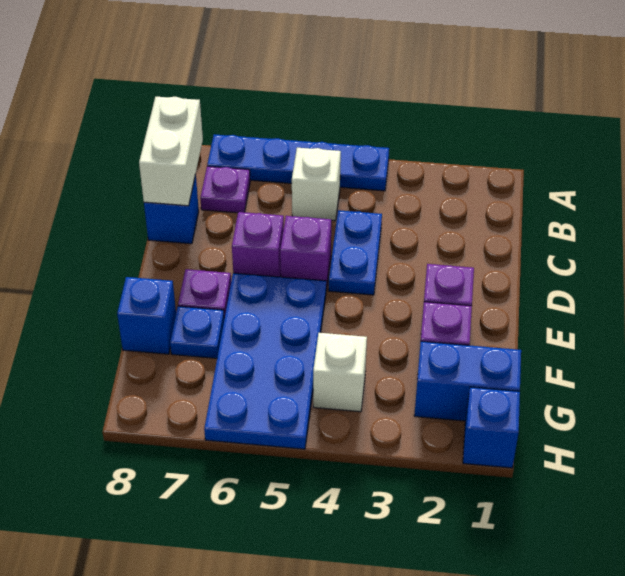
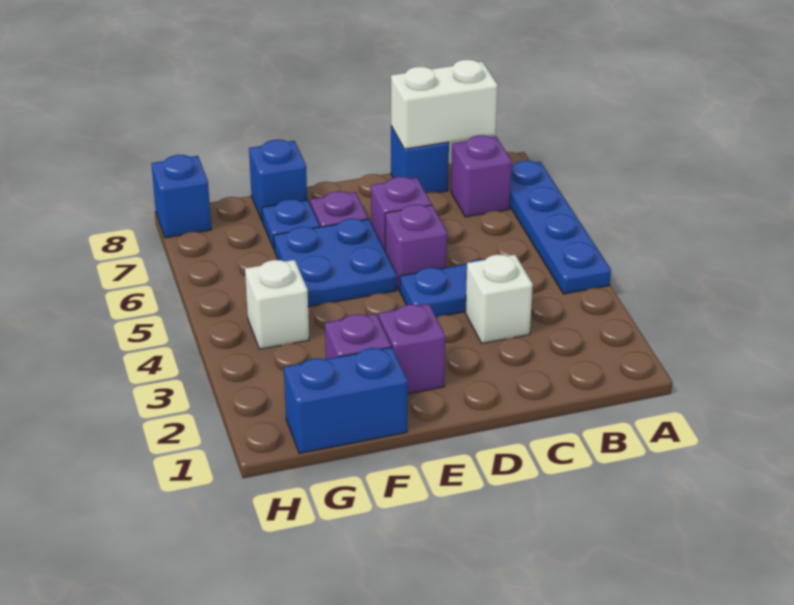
white brick B5 level 1 -> white brick C3 level 1
purple plate B7 level 1 -> purple brick B7 level 1
blue plate E5:H6 level 1 -> blue plate E5:F6 level 1
blue brick G1:G2 level 1 -> blue brick F1:G1 level 1
blue brick H1 level 1 -> blue brick H8 level 1

